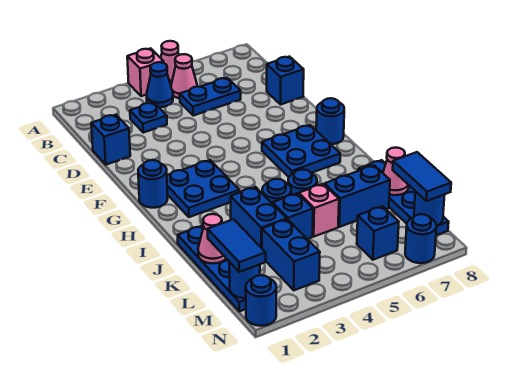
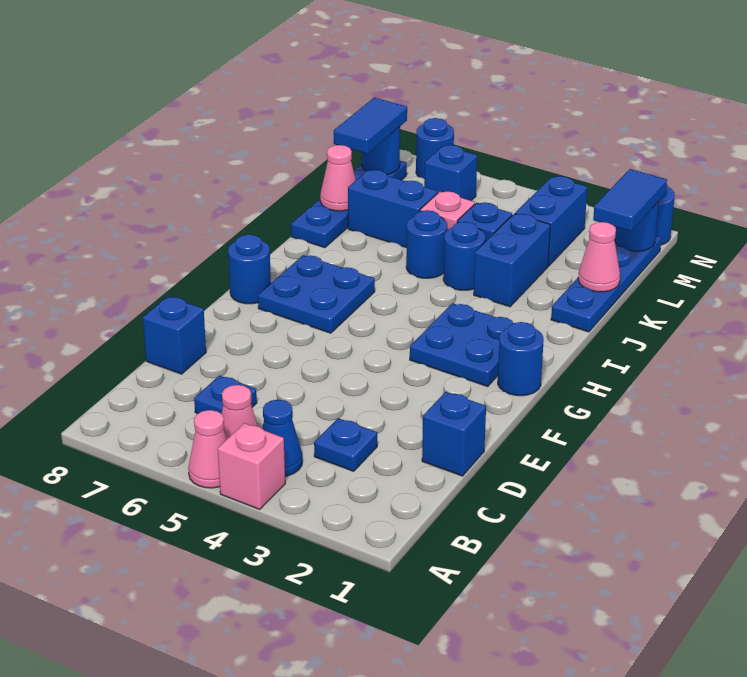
blue plate C5:C6 level 1 -> blue plate C6 level 1

